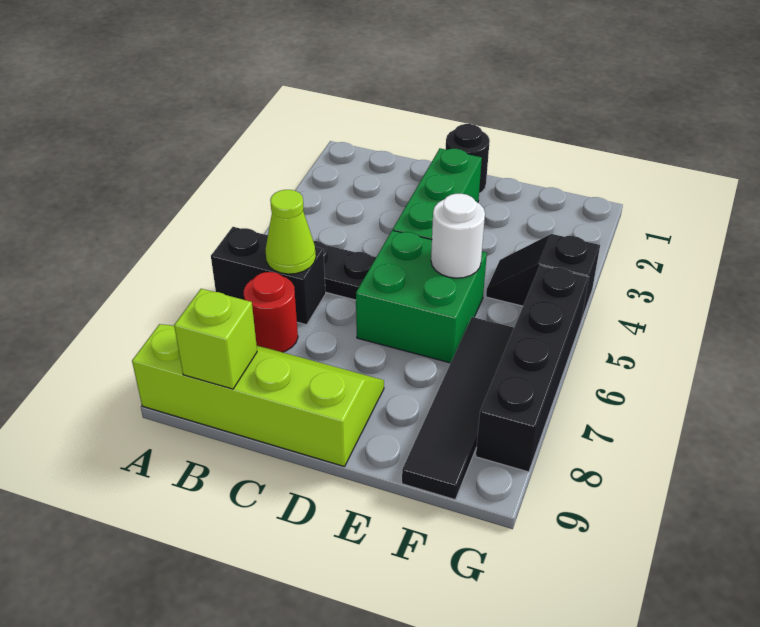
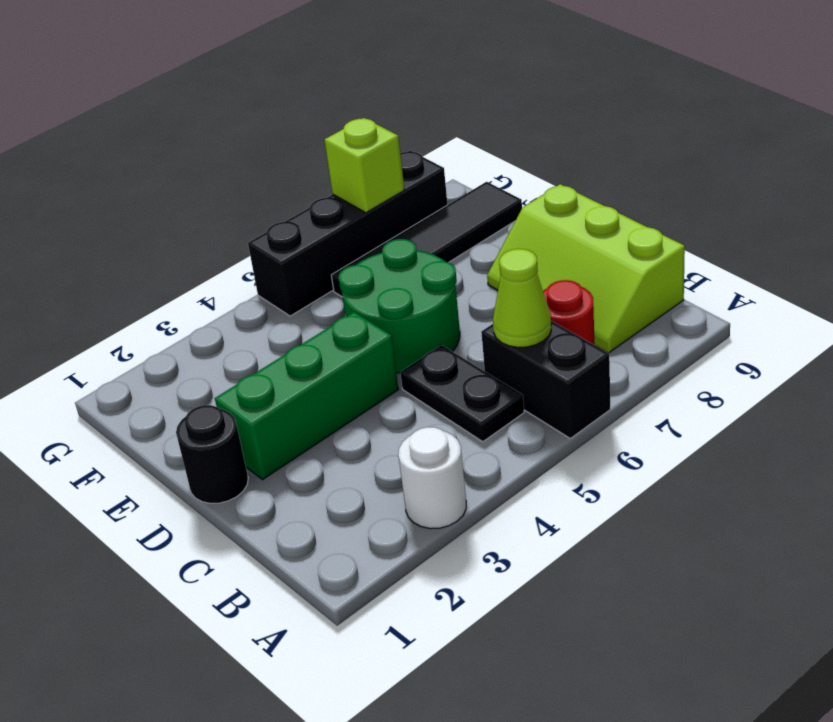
lime slope A8:D9 level 1 top 9 -> lime slope B8:D9 level 1 top 9
lime brick B9 level 2 -> lime brick G7 level 2
green brick D5:E6 level 1 -> green round brick D5:E6 level 1
white round brick E5 level 2 -> white round brick A3 level 1
black slope F4:G4 level 1 top G -> none

